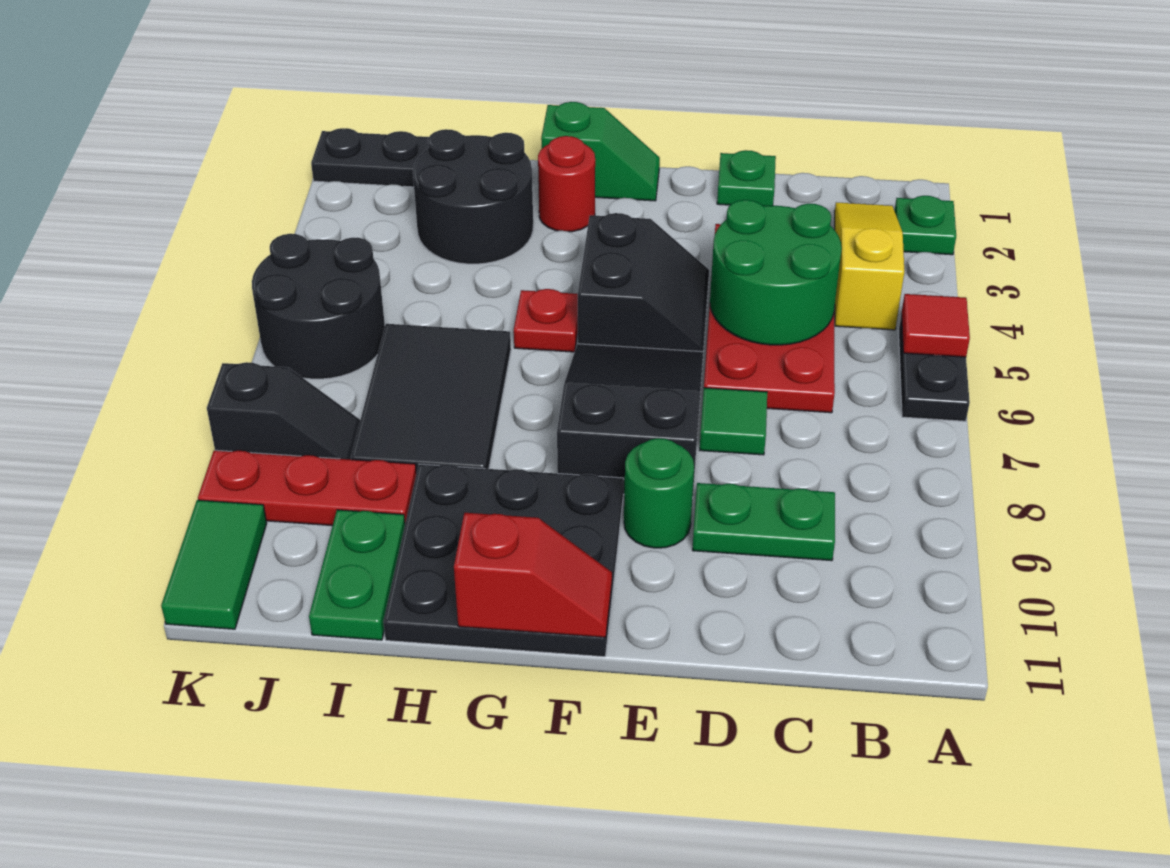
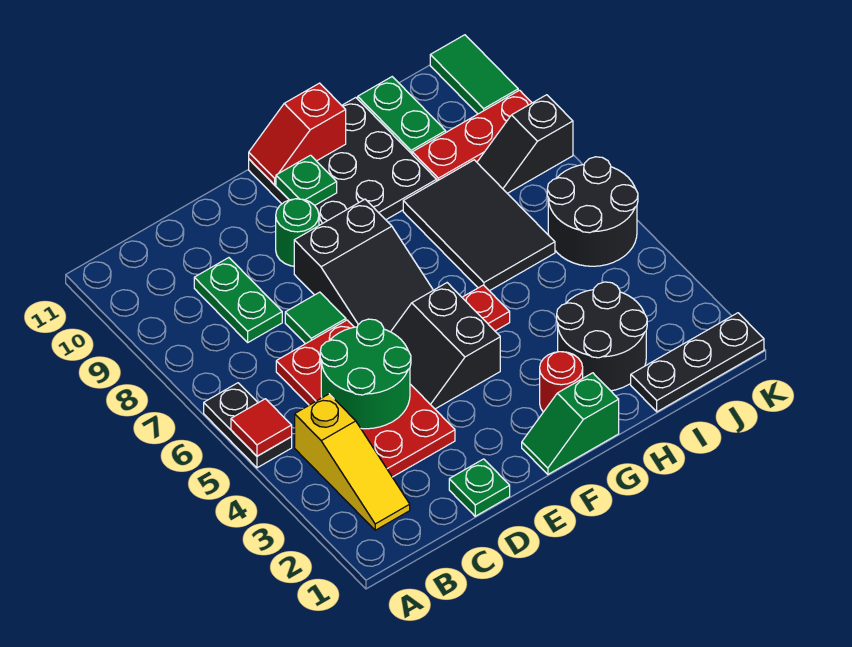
green plate A2 level 1 -> green plate F10 level 2
green plate C9:D9 level 1 -> green plate C8:C9 level 1

